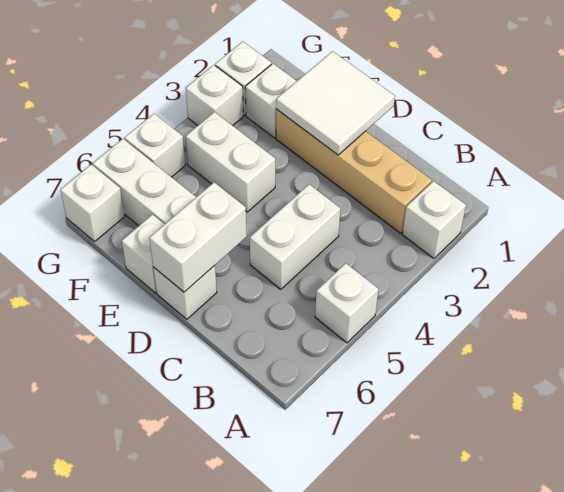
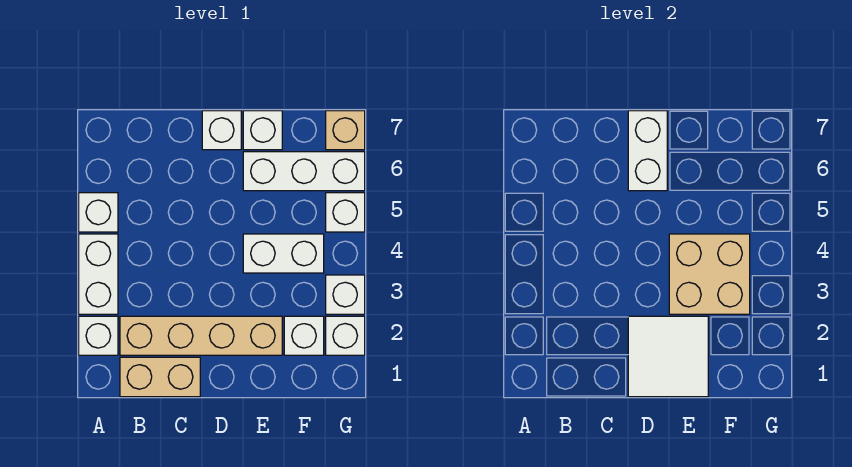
none -> tan brick B1:C1 level 1
white brick C4:C5 level 1 -> white brick A3:A4 level 1
none -> tan brick E3:F4 level 2
white brick G7 level 1 -> tan brick G7 level 1

